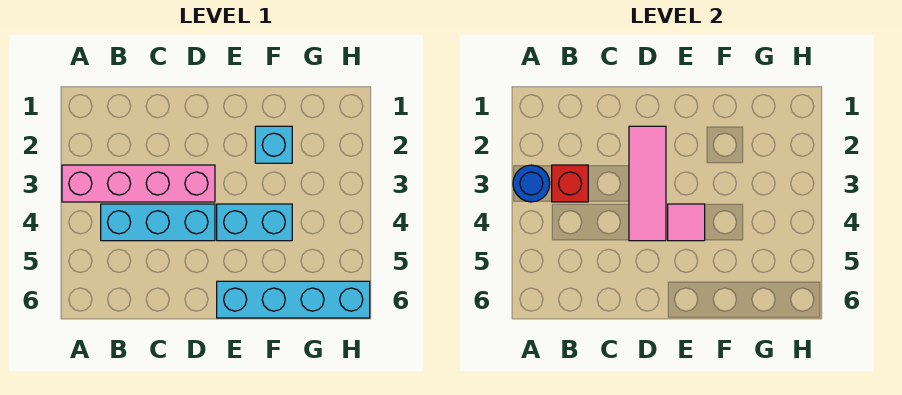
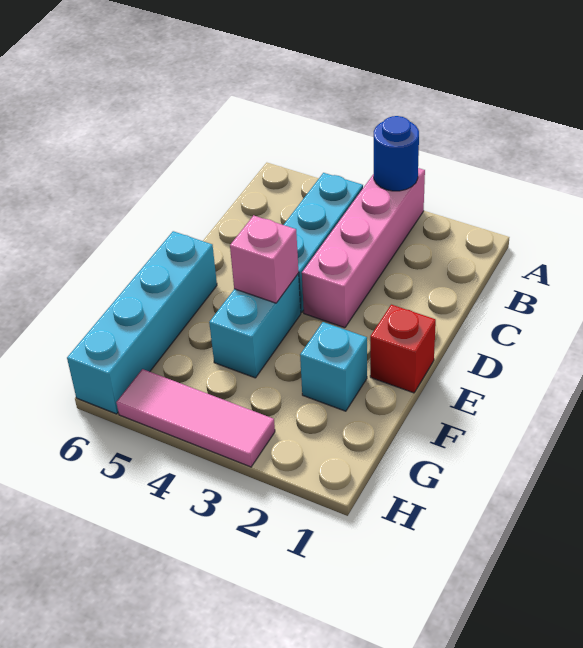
red brick B3 level 2 -> red brick E1 level 1
pink tile D2:D4 level 2 -> pink tile H3:H5 level 1
pink tile E4 level 2 -> pink brick E4 level 2

